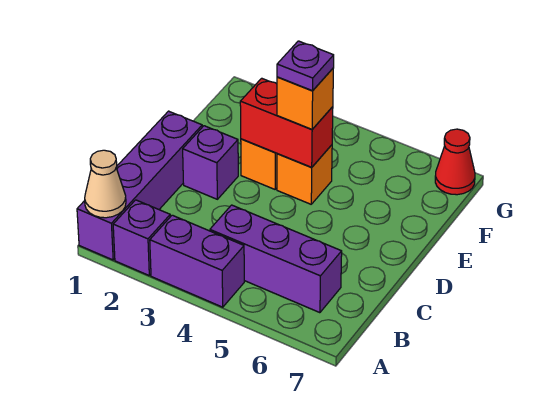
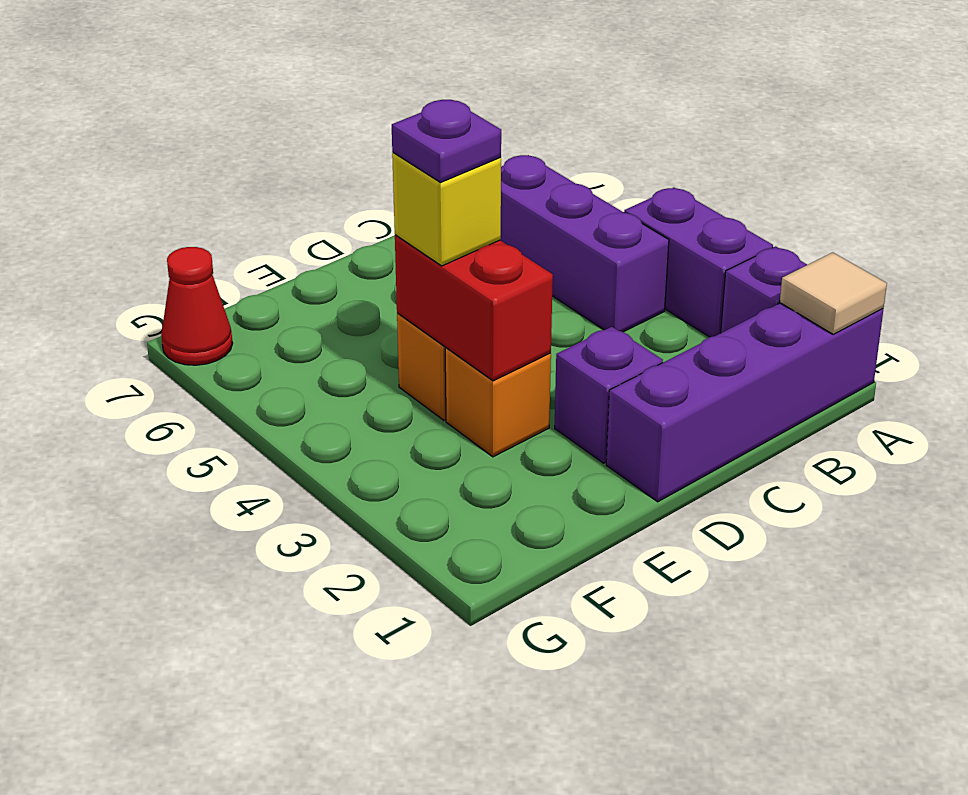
tan cone A1 level 2 -> tan tile A1 level 2
orange brick E4 level 3 -> yellow brick E4 level 3

